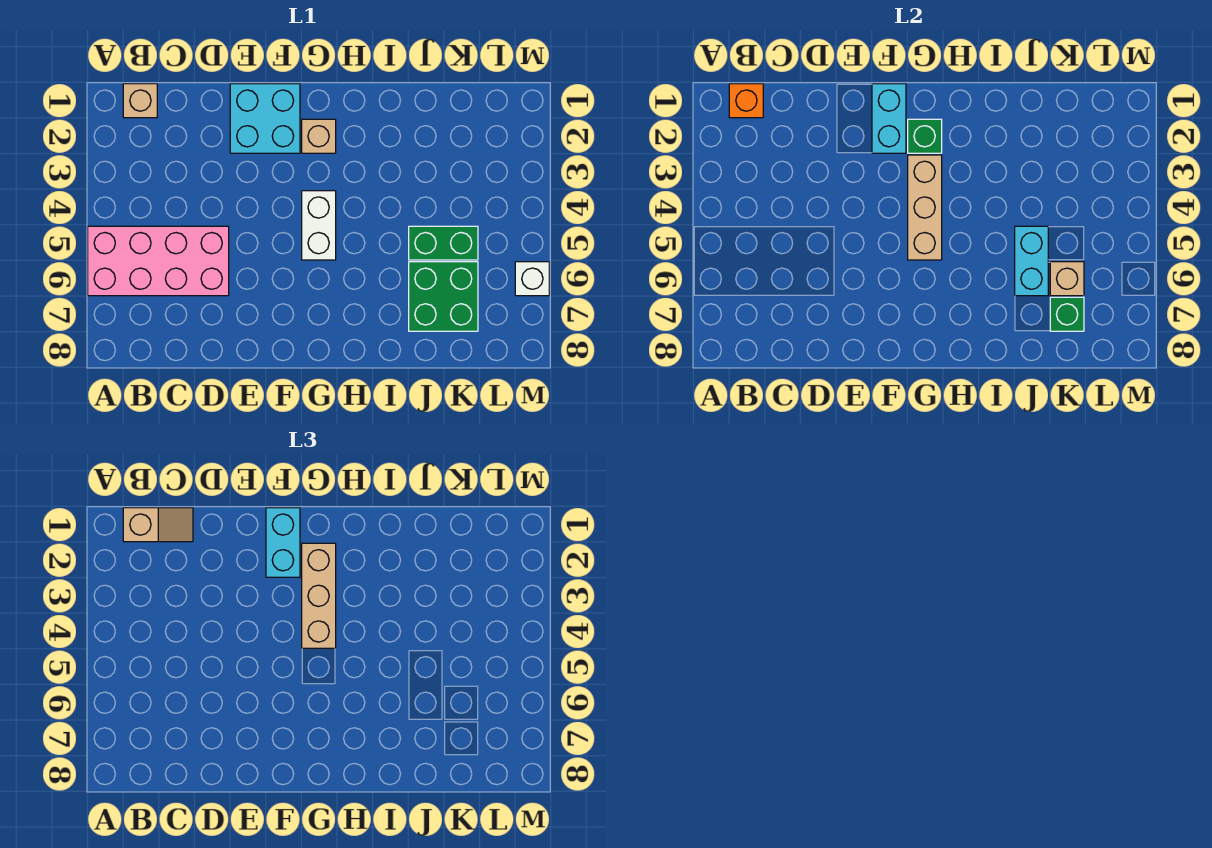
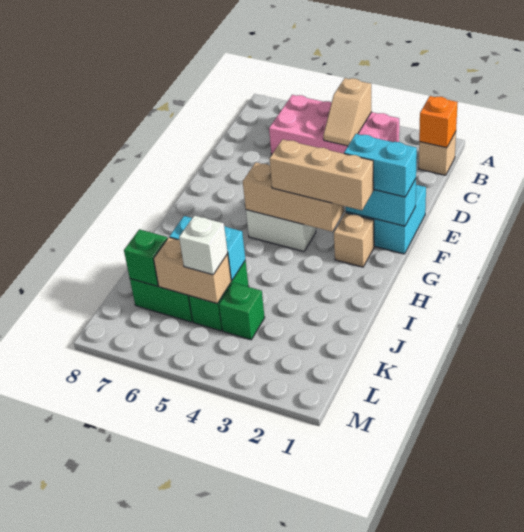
pink brick A5:D6 level 1 -> pink brick B3:C6 level 1
tan slope B1:C1 level 3 top B -> tan slope B4:C4 level 2 top B
green brick G2 level 2 -> green brick K4 level 1
tan brick K6 level 2 -> tan brick K5:K6 level 2
white brick M6 level 1 -> white brick K5 level 3

